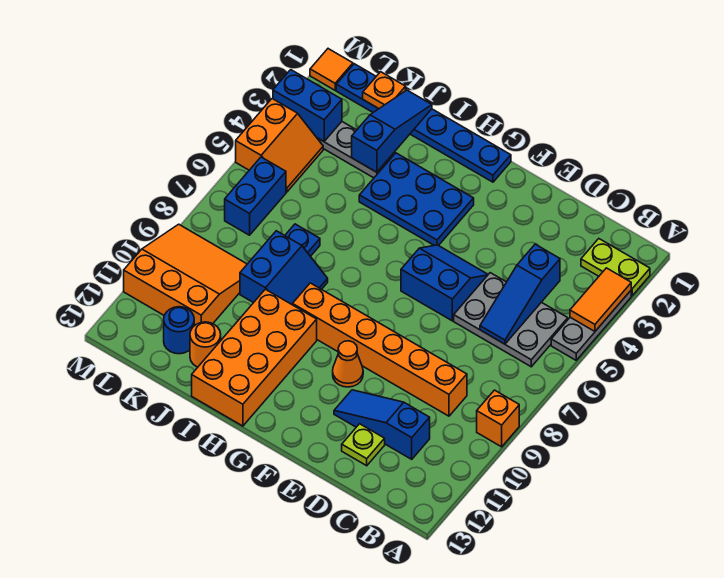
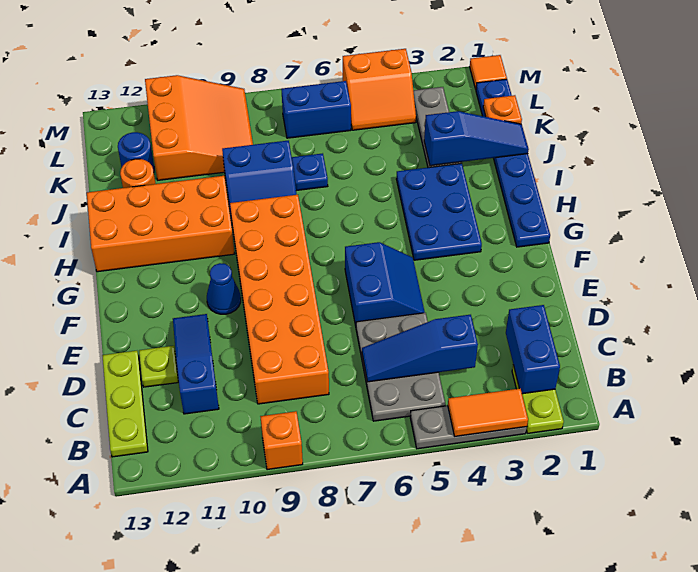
none -> lime plate B13:D13 level 1
orange brick C9:H9 level 1 -> orange brick C8:H9 level 1
orange cone F10 level 1 -> blue cone F10 level 1
blue brick L3:M3 level 2 -> blue brick B2:C2 level 2

